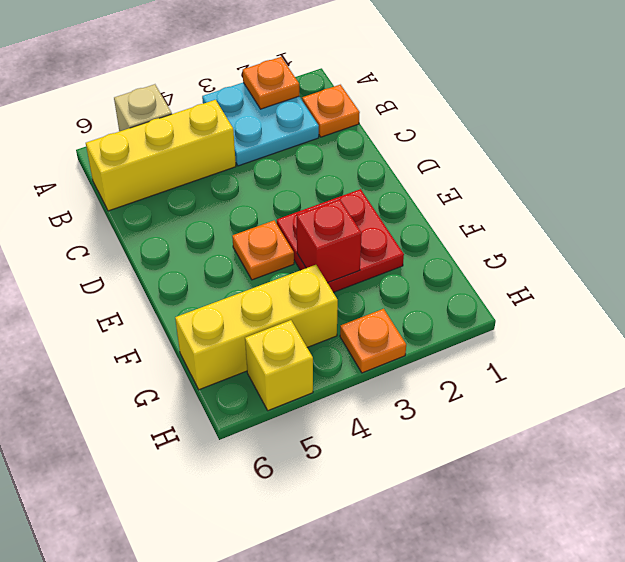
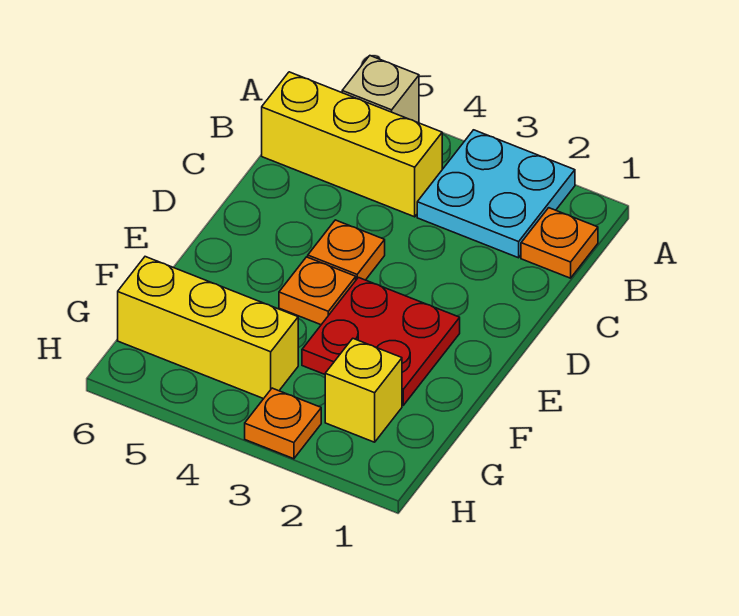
orange plate A2 level 2 -> orange plate D4 level 1
red brick F3 level 2 -> none
yellow brick H5 level 1 -> yellow brick G2 level 1

